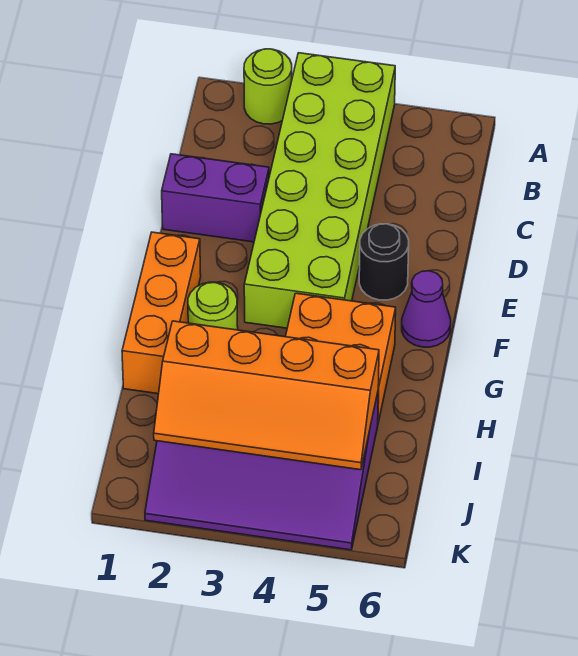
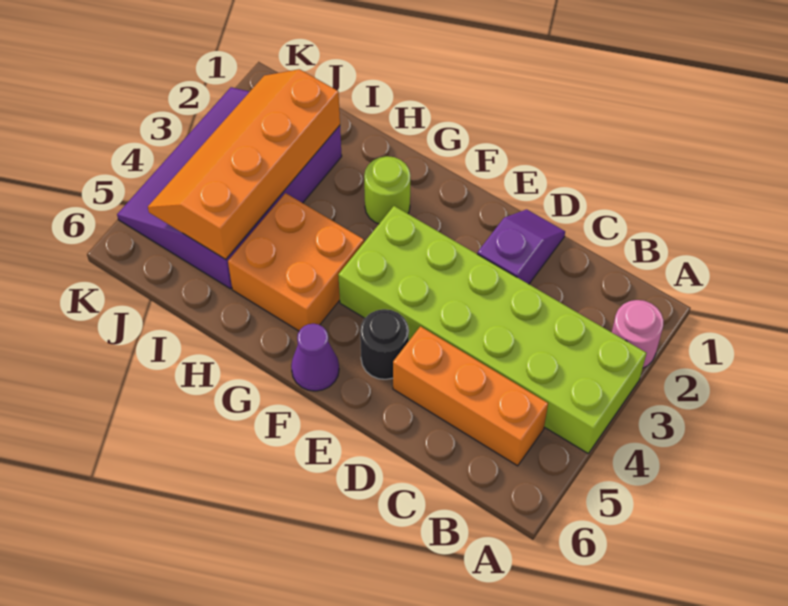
lime round brick A2 level 1 -> pink round brick A2 level 1
purple brick D1:D2 level 1 -> purple slope D1:D2 level 1 top 2
orange brick F1:H1 level 1 -> orange brick B5:D5 level 1

